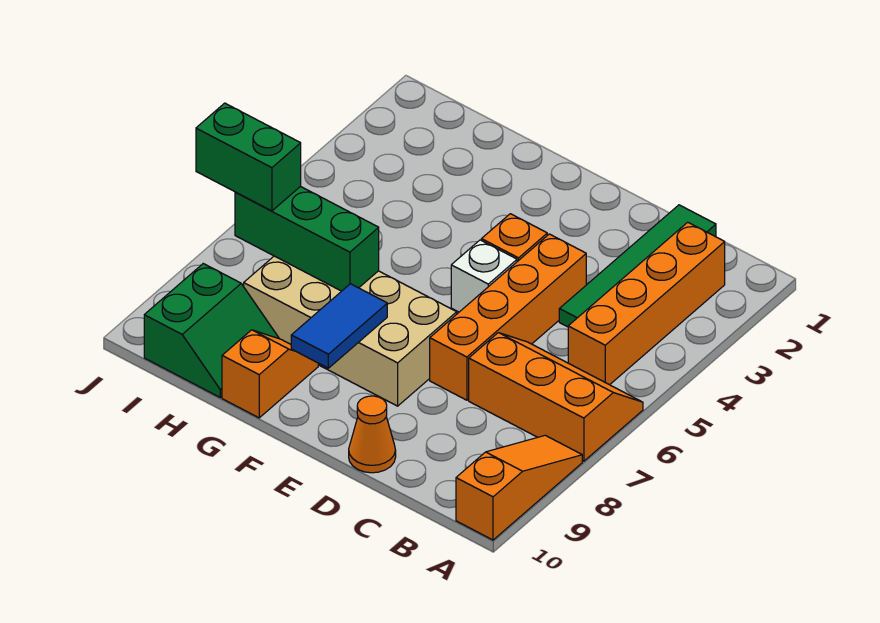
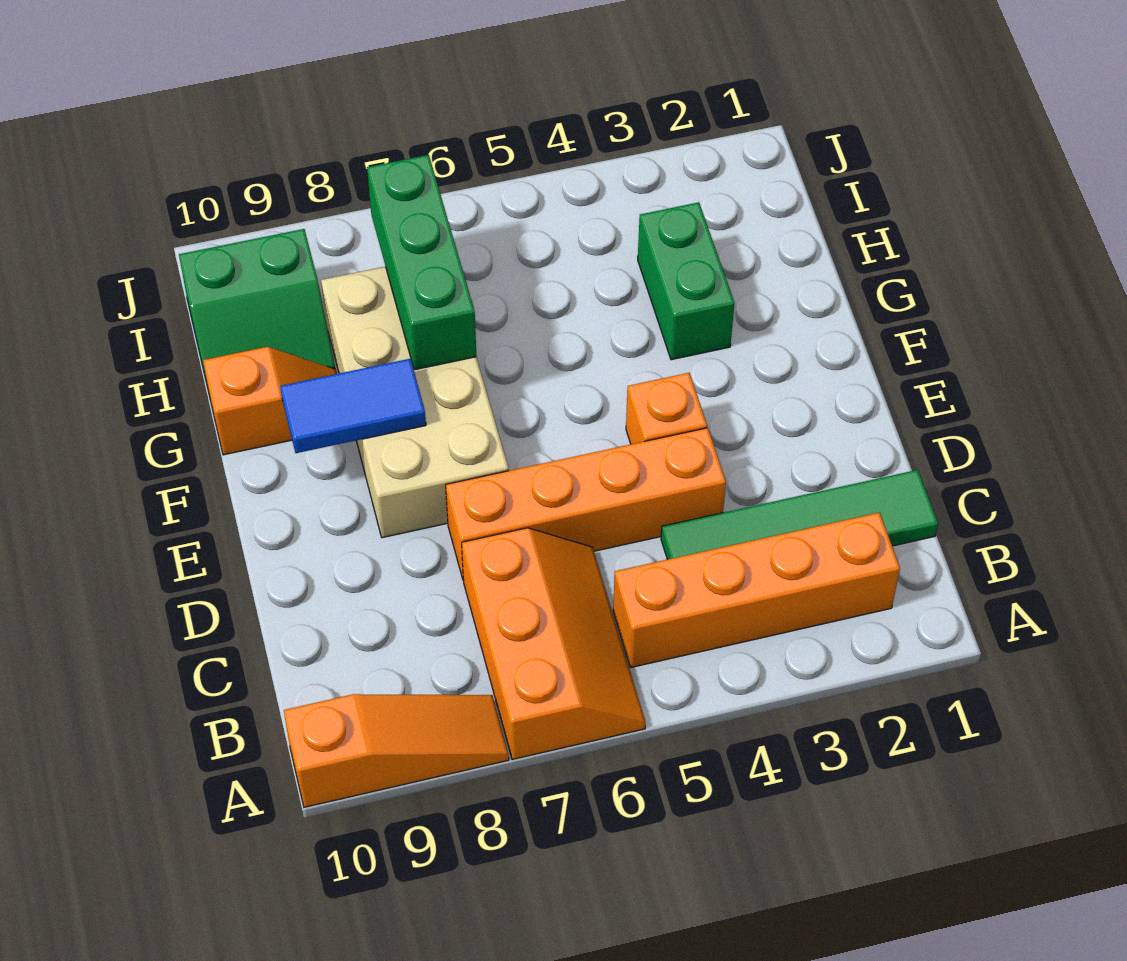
orange cone D10 level 1 -> none
white brick E5 level 1 -> none
green brick I7:J7 level 3 -> green brick G3:H3 level 1

